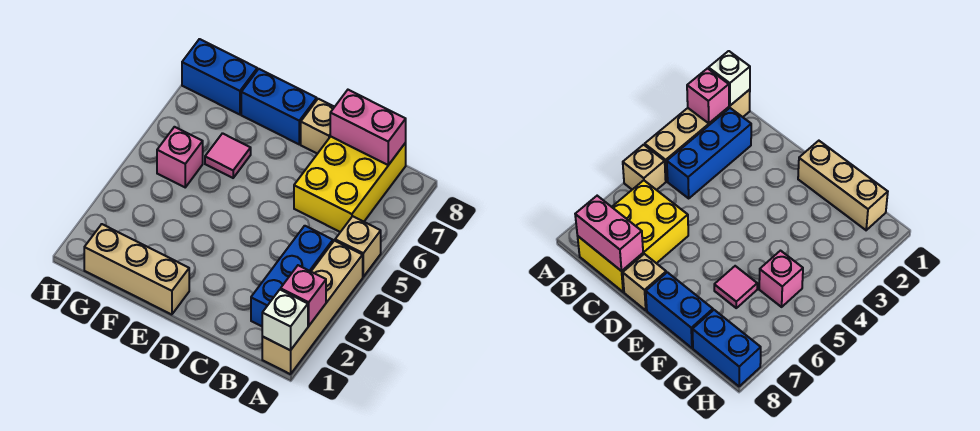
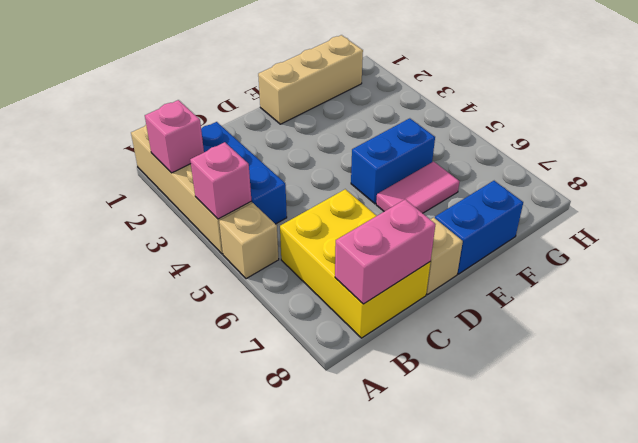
white brick A1 level 2 -> none
pink tile F6 level 1 -> pink tile E6:F6 level 1
pink brick G5 level 1 -> pink brick A4 level 2
blue brick G8:H8 level 1 -> blue brick E5:F5 level 1

